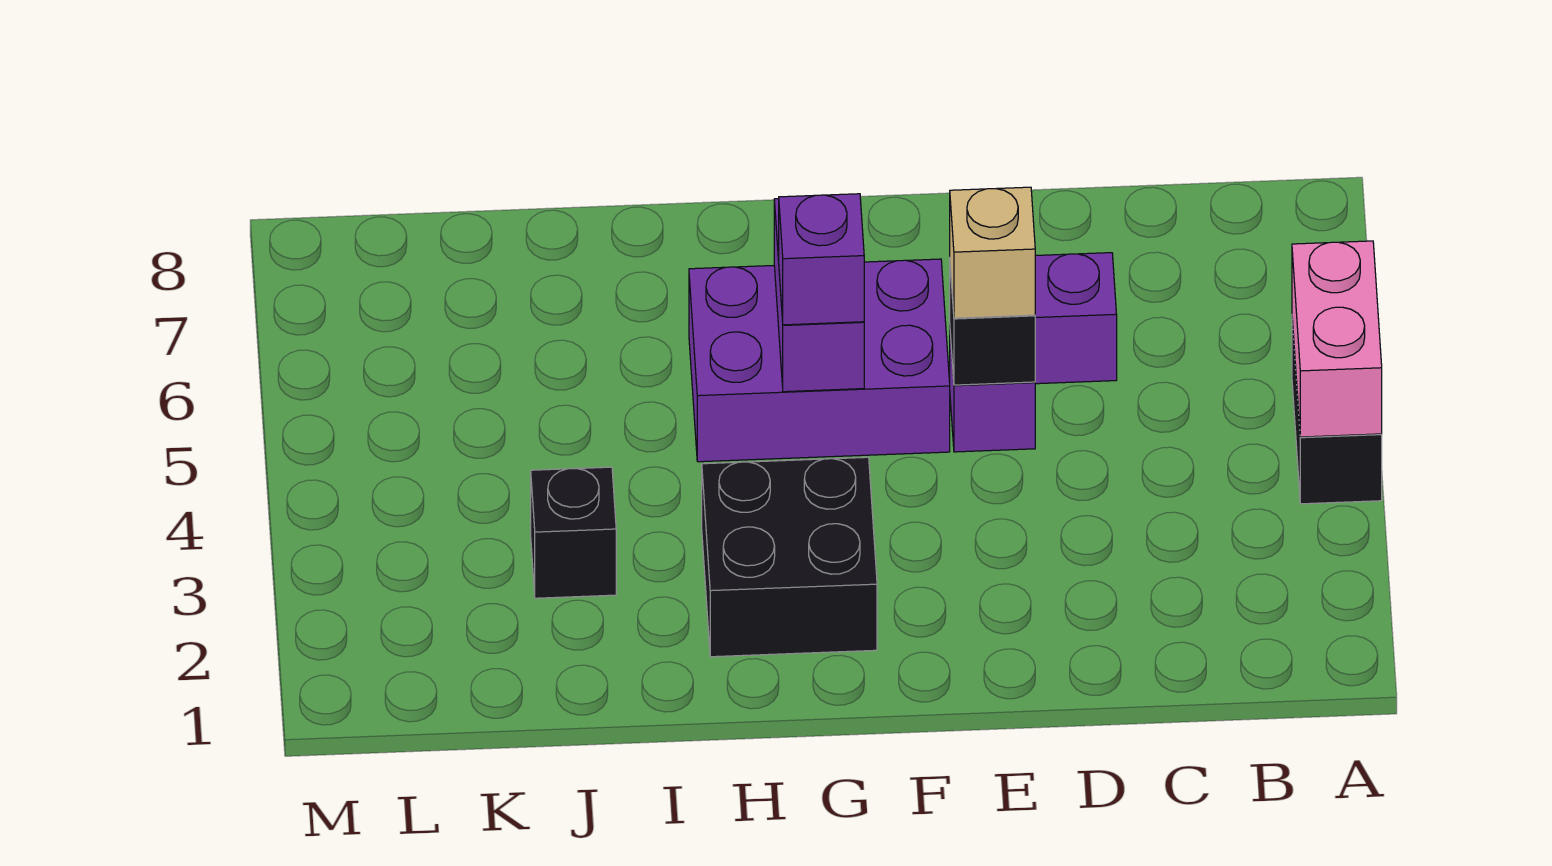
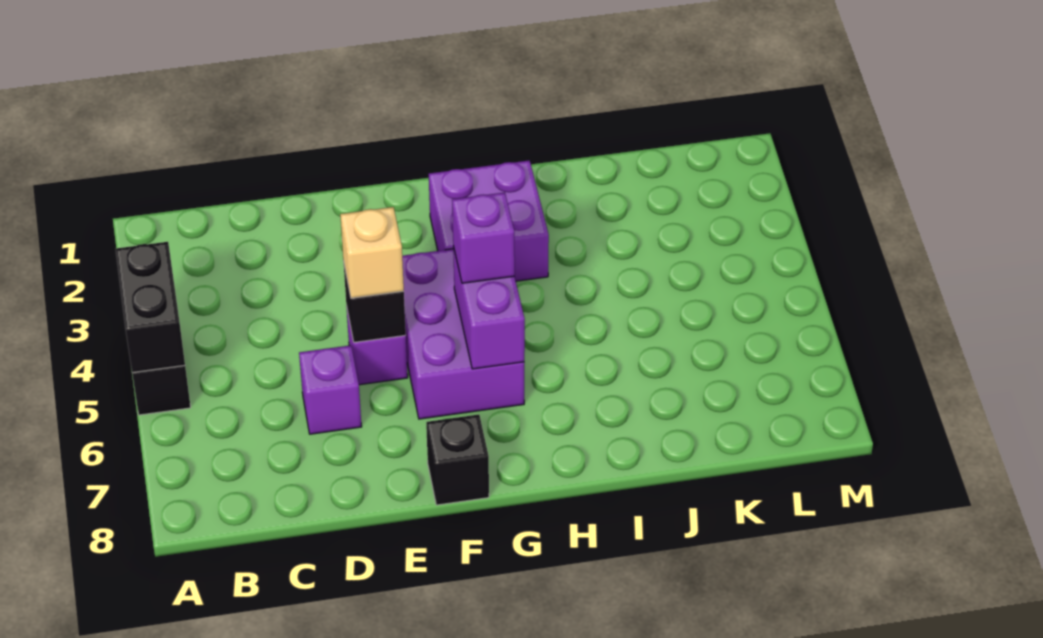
pink brick A4:A5 level 2 -> black brick A4:A5 level 2
purple brick F5:H6 level 1 -> purple brick F4:G6 level 1
black brick G2:H3 level 1 -> purple brick G2:H3 level 1
black brick J3 level 1 -> black brick F8 level 1

